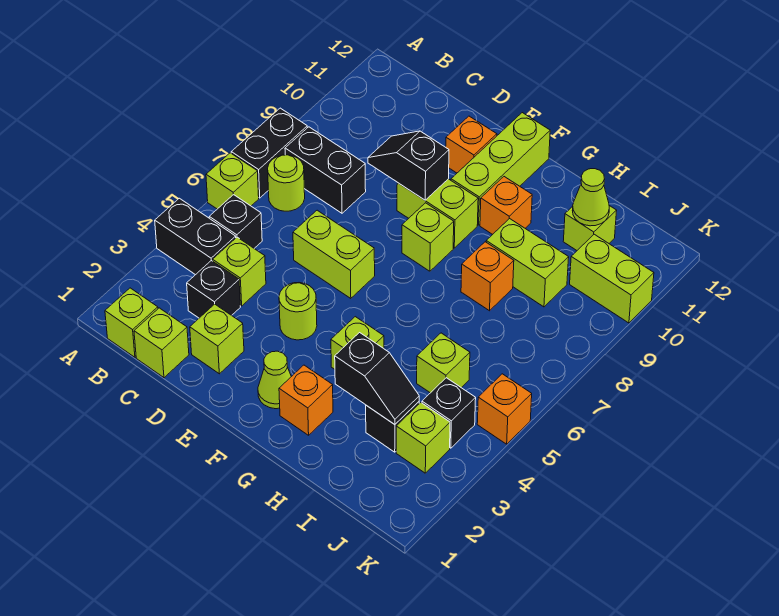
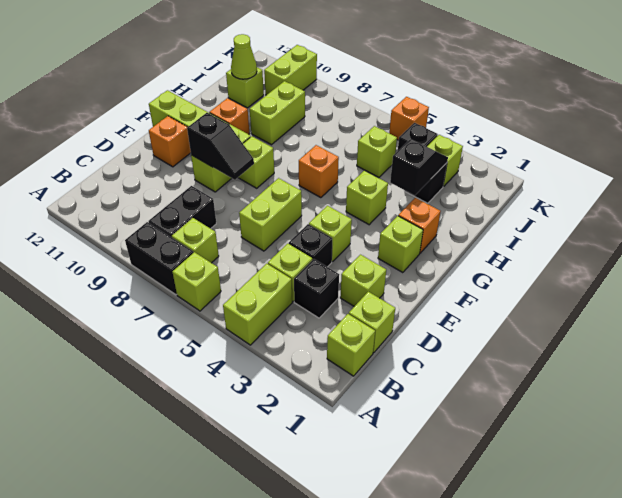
black brick A4:B4 level 1 -> lime brick A4:B4 level 1
black brick B5 level 1 -> black brick D4 level 1
lime round brick B7 level 1 -> lime brick B7 level 1
black slope D9:E9 level 2 top E -> black slope E8:E9 level 2 top 9
lime round brick E4 level 1 -> lime brick E4 level 1
lime cone F2 level 1 -> lime brick F2 level 1
orange brick H8 level 1 -> orange brick G6 level 1

